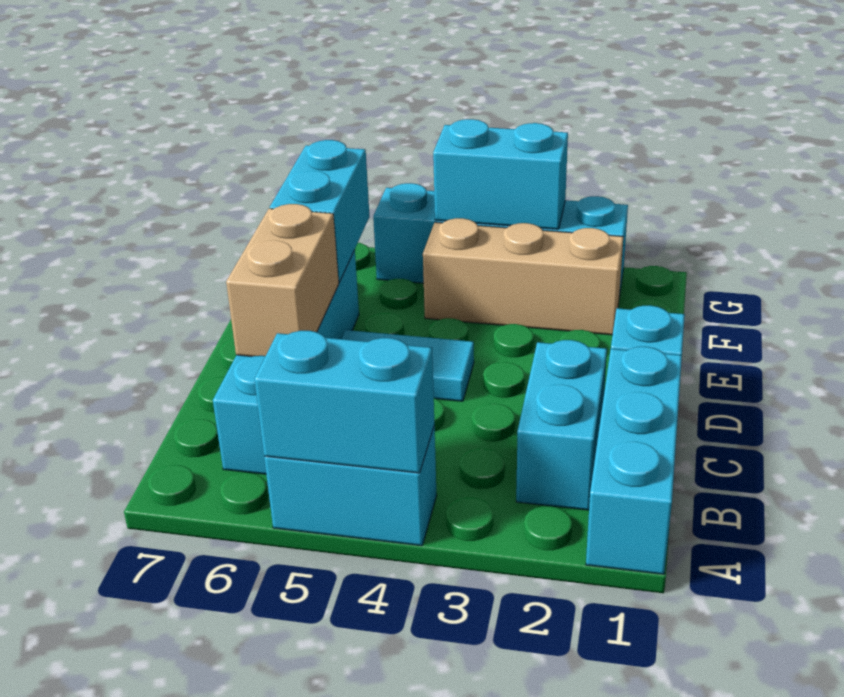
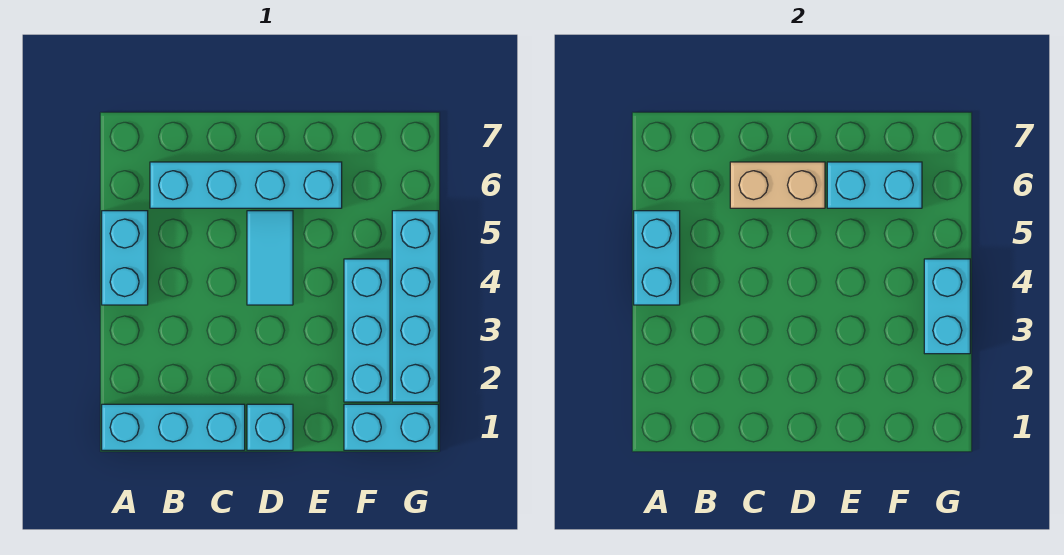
cyan brick B2:C2 level 1 -> cyan brick F1:G1 level 1
tan brick F2:F4 level 1 -> cyan brick F2:F4 level 1

